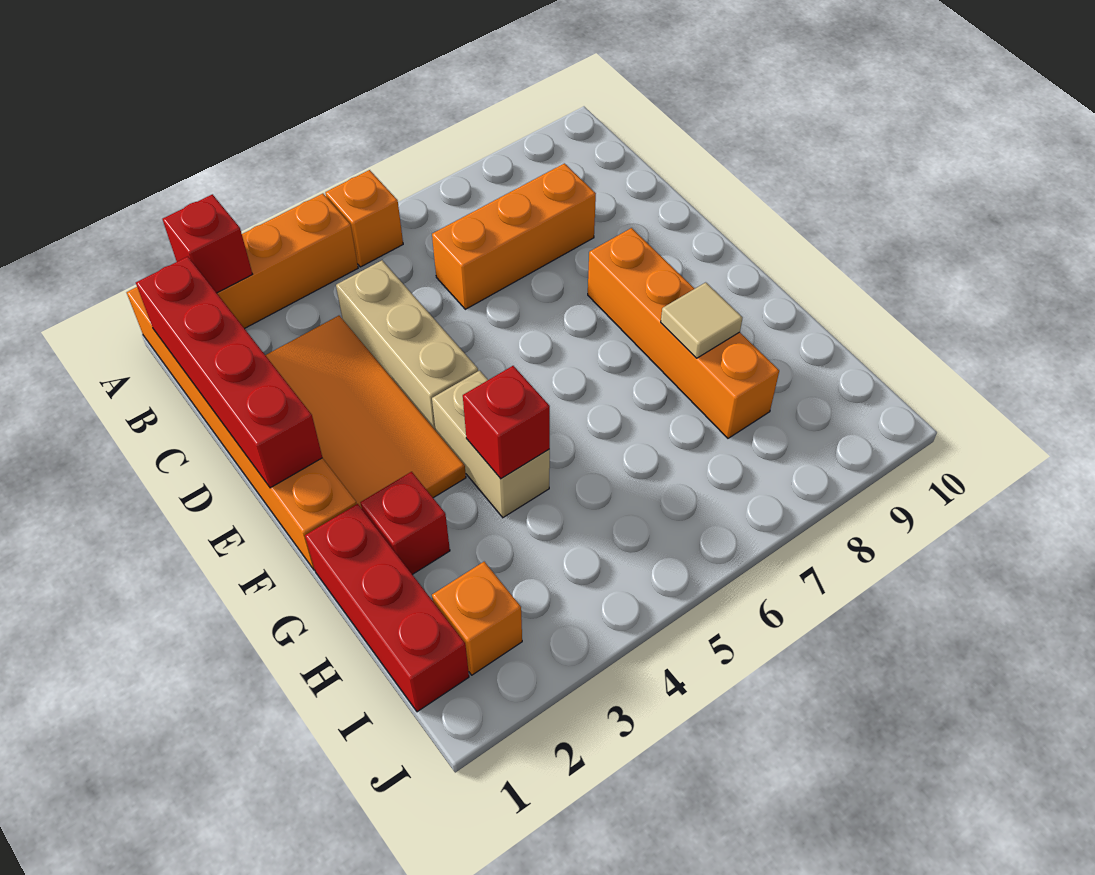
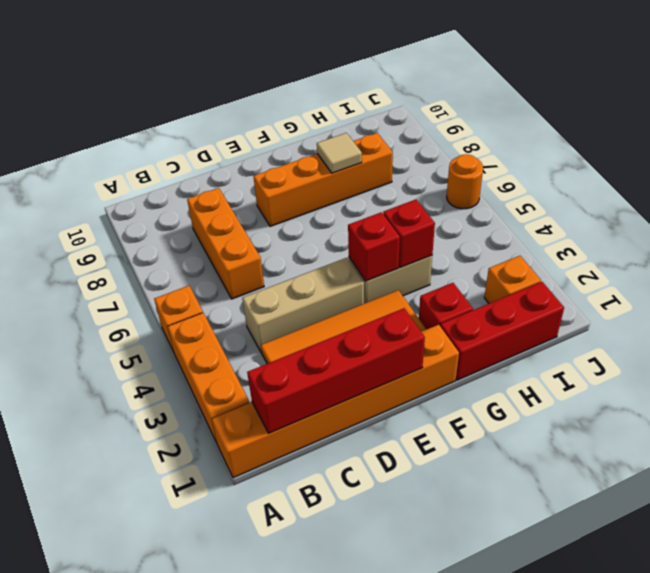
red brick A2 level 2 -> red brick F4 level 2
none -> orange round brick J6 level 1

